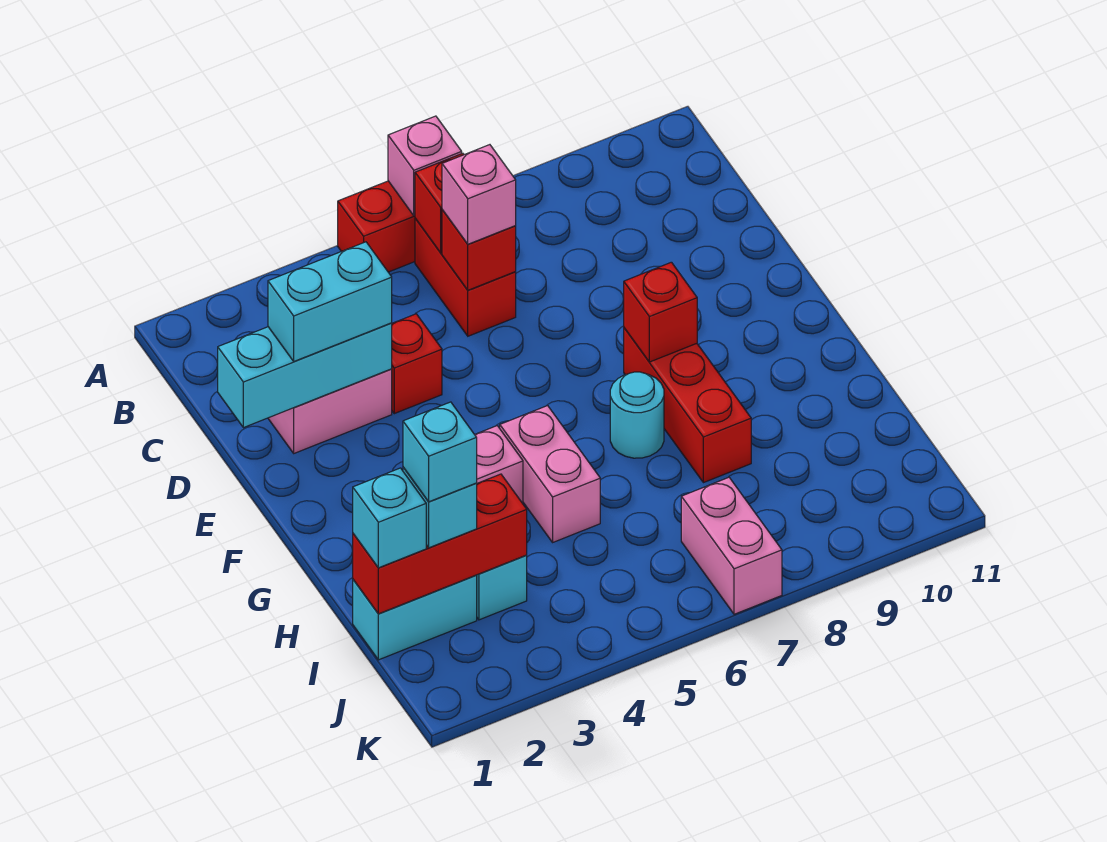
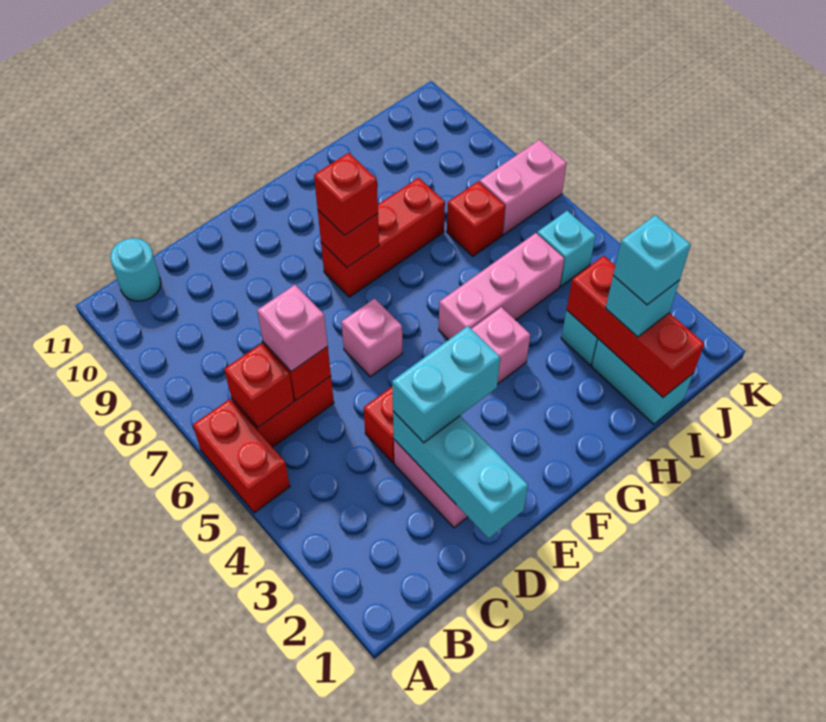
pink brick A6 level 2 -> pink brick E6 level 1
cyan brick D2:D3 level 3 -> cyan brick D3:E3 level 3
none -> red brick F8 level 3
pink brick G5:H5 level 1 -> pink brick G5:I5 level 1
cyan round brick G7 level 1 -> cyan round brick B11 level 1
cyan brick I1 level 3 -> cyan brick J5 level 1
none -> red brick I7 level 1

